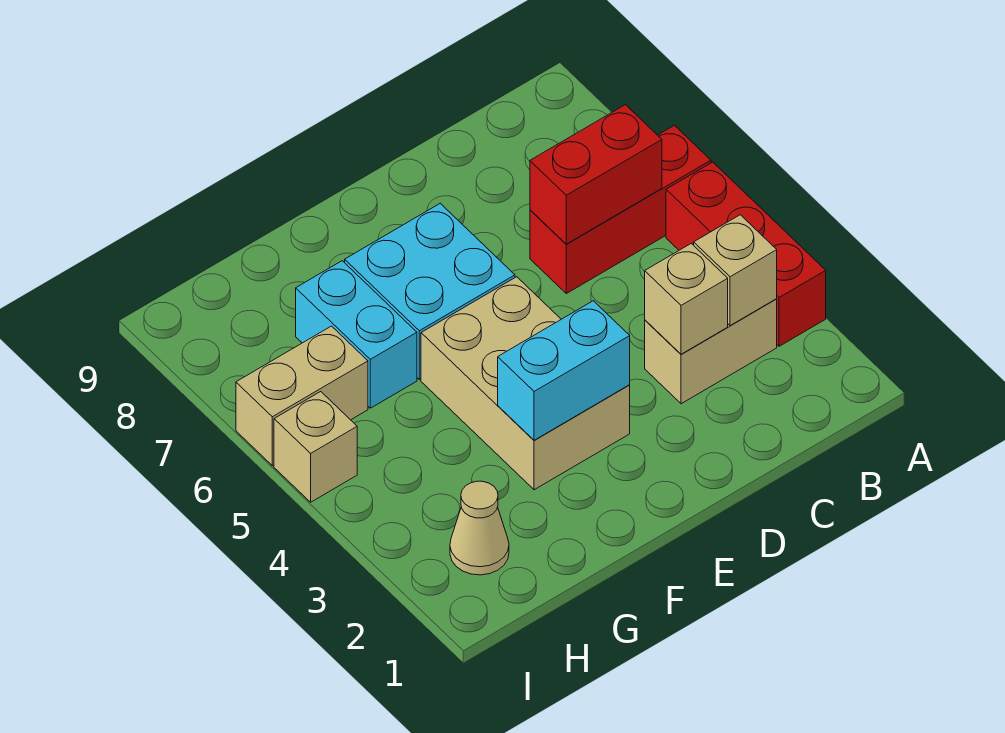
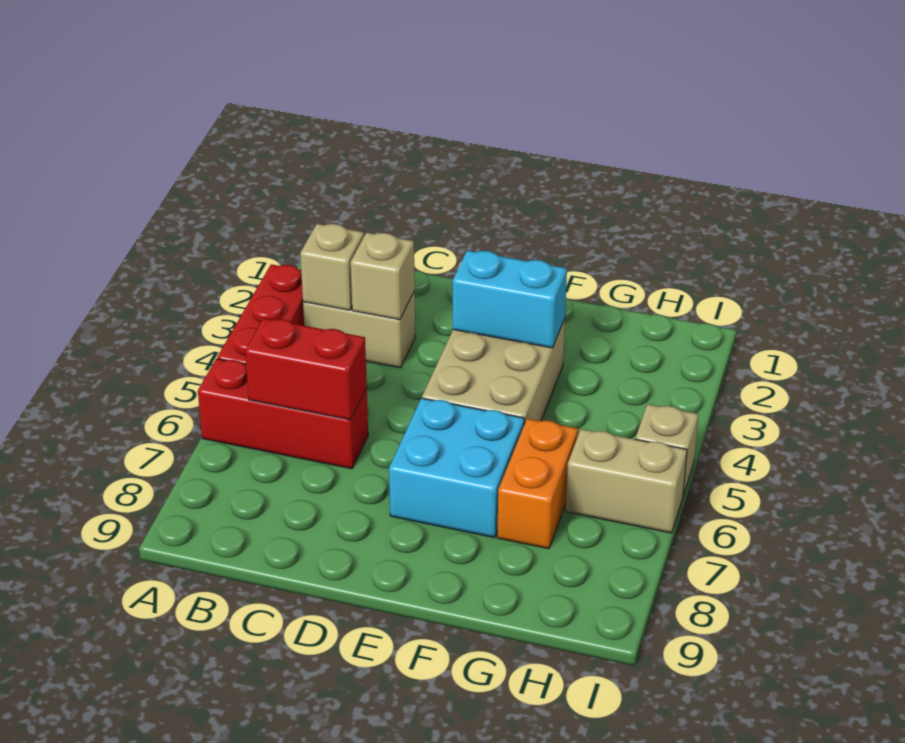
cyan brick G6:G7 level 1 -> orange brick G6:G7 level 1
tan cone H2 level 1 -> none

